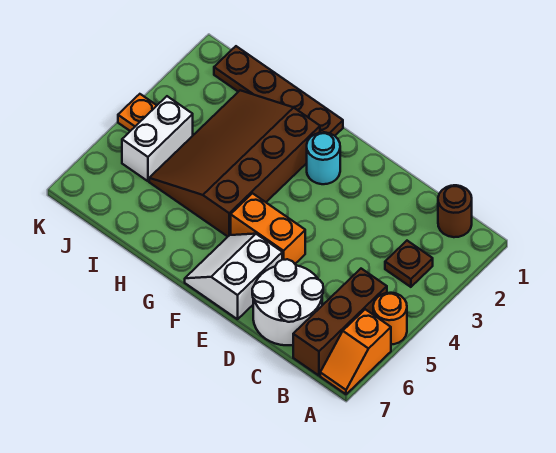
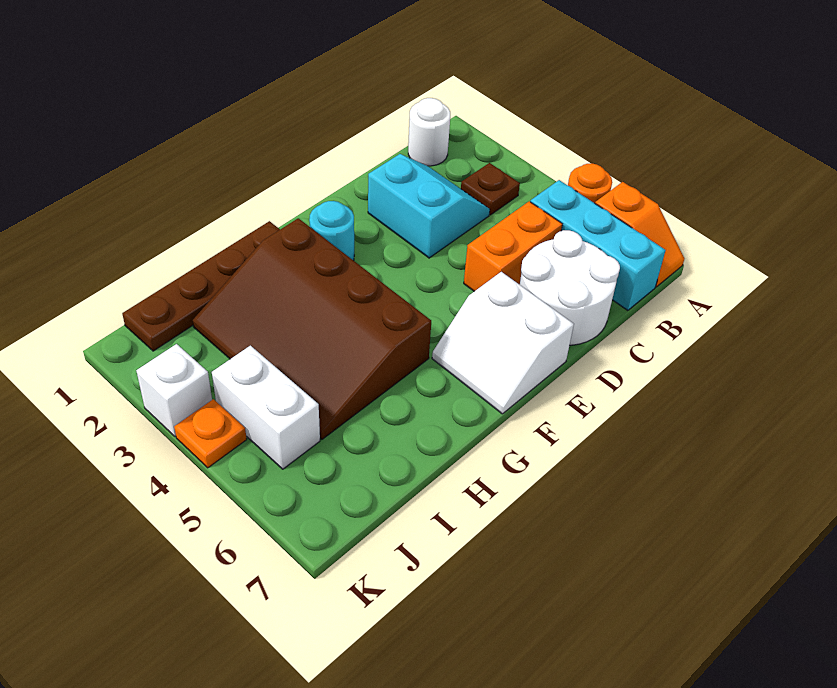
brown round brick B1 level 1 -> white round brick B1 level 1
brown brick B5:B7 level 1 -> cyan brick B5:B7 level 1
none -> cyan slope C2:D3 level 1 top D
orange brick E5:F5 level 1 -> orange brick C5:D5 level 1
none -> white brick K3 level 1

